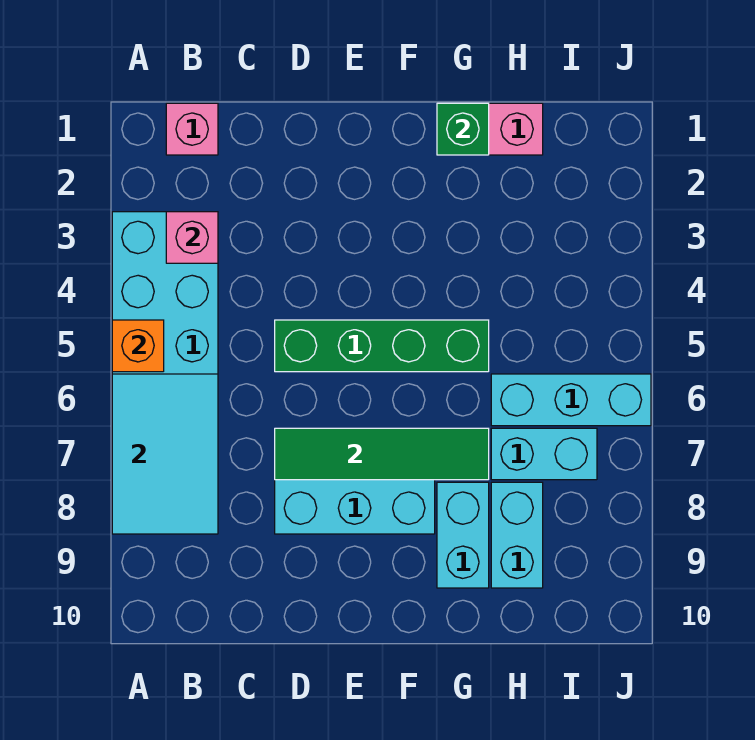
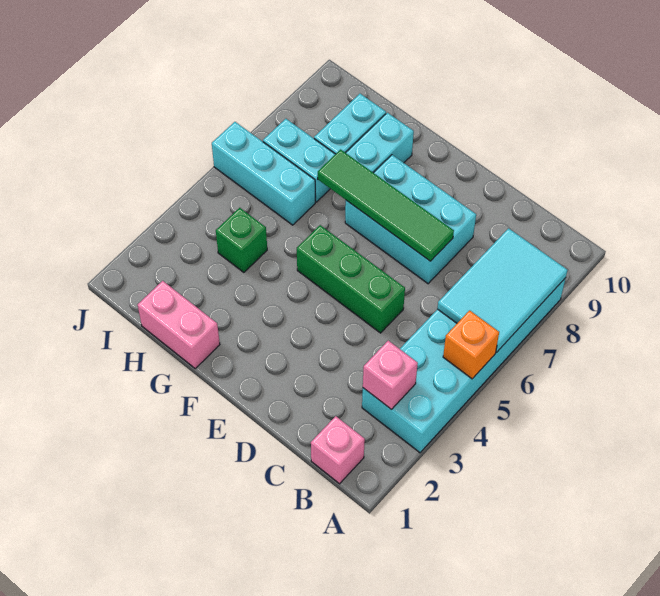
green brick D5:G5 level 1 -> green brick D5:F5 level 1
green brick G1 level 2 -> green brick H4 level 1

